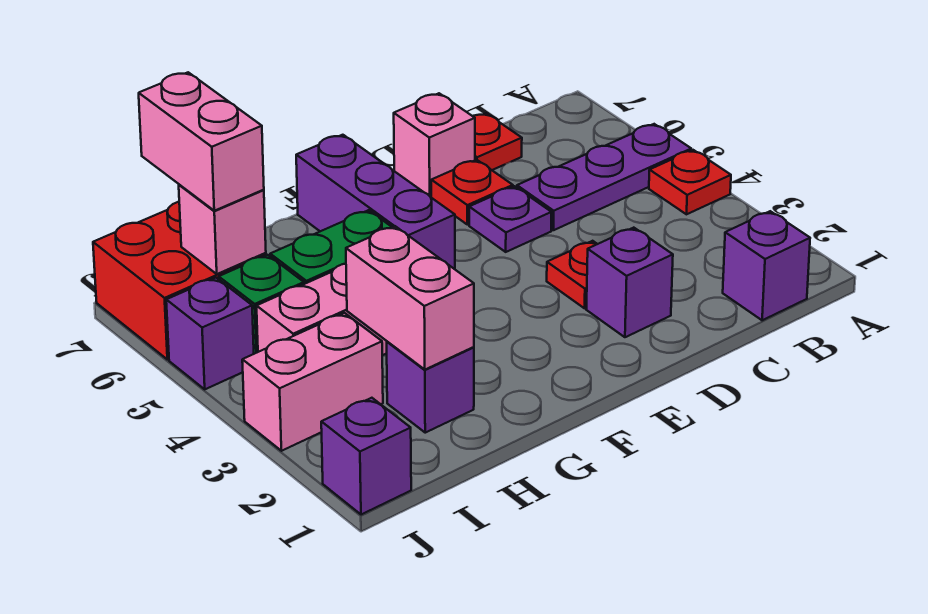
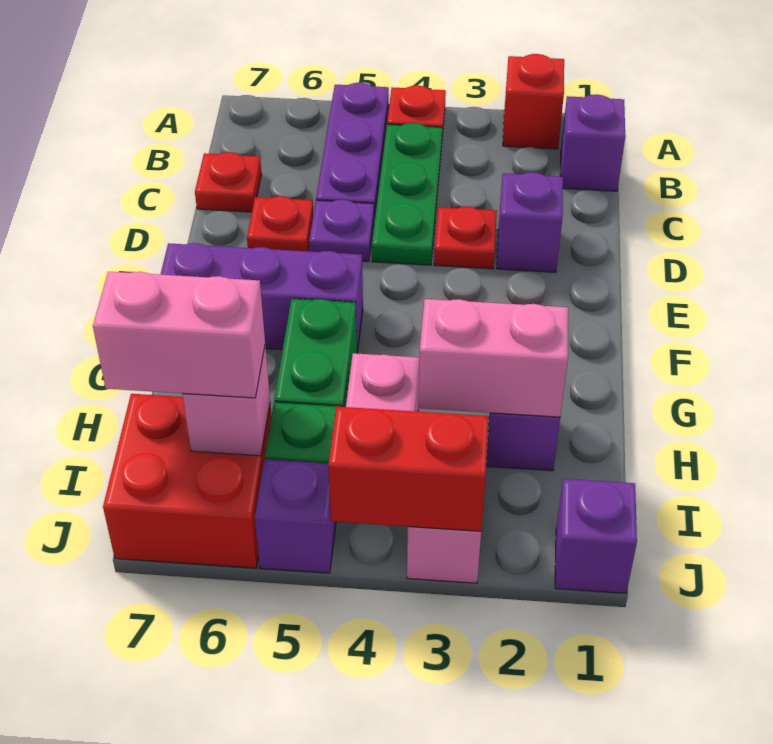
none -> red brick A2 level 1
none -> green plate B4:D4 level 1
pink brick D7 level 1 -> none
none -> red brick J3:J4 level 2

